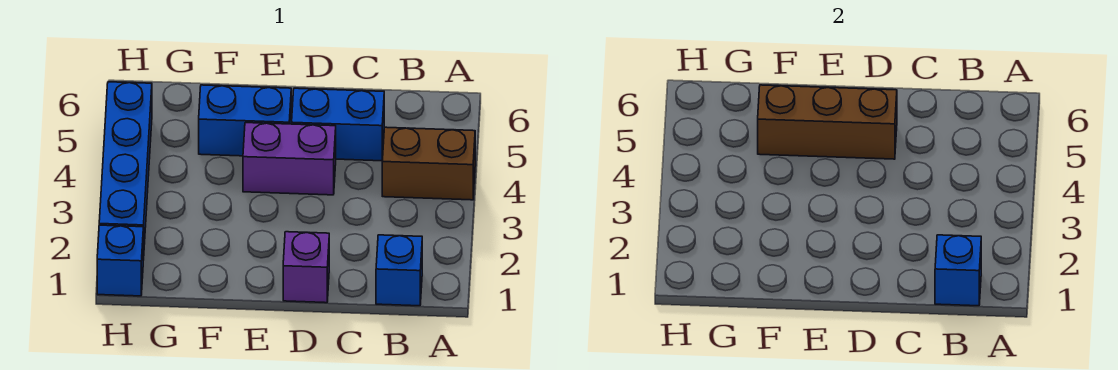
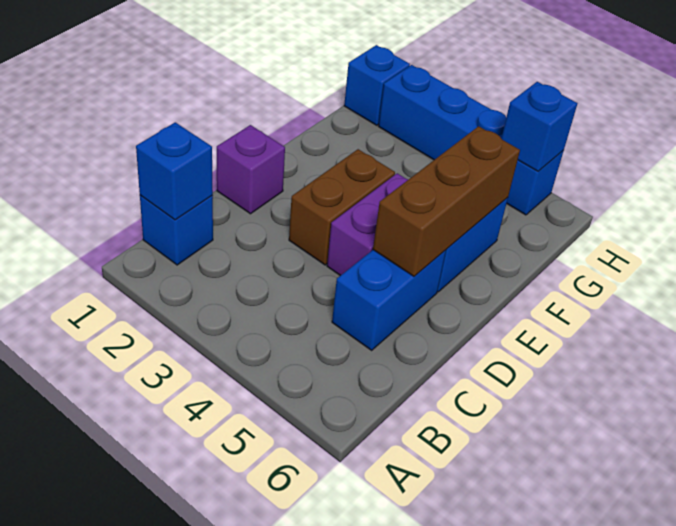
brown brick A4:B4 level 1 -> brown brick D3:E3 level 1
none -> blue brick H5 level 2

